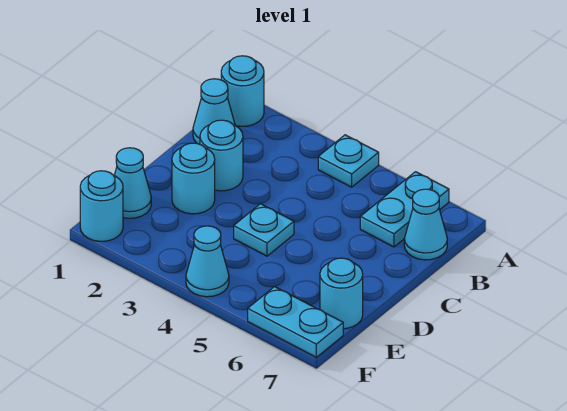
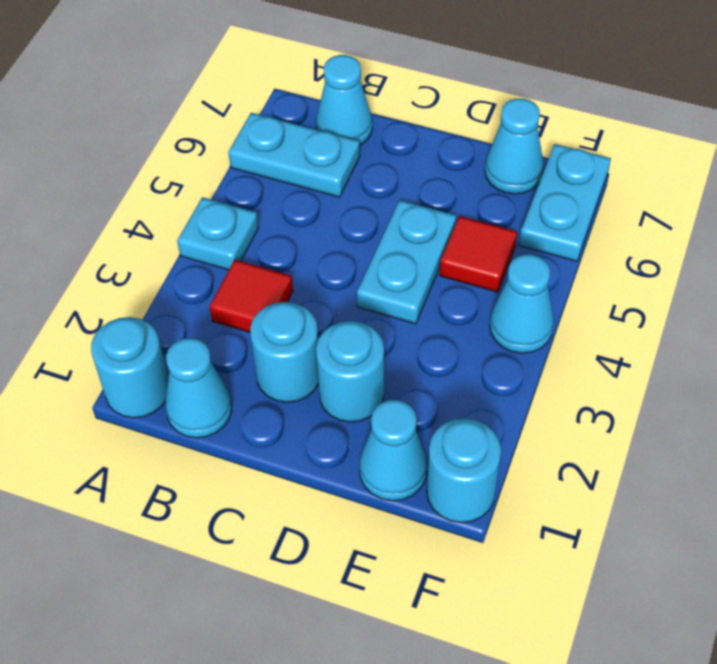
none -> red tile B3 level 1
cyan plate D4 level 1 -> cyan plate D4:D5 level 1
none -> red tile E5 level 1
cyan round brick E7 level 1 -> cyan cone E7 level 1

